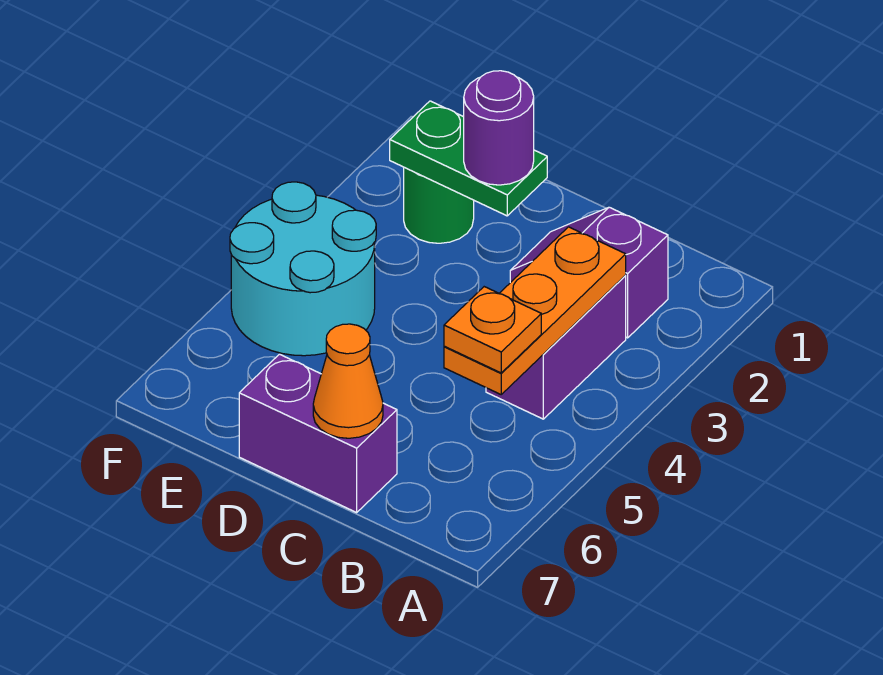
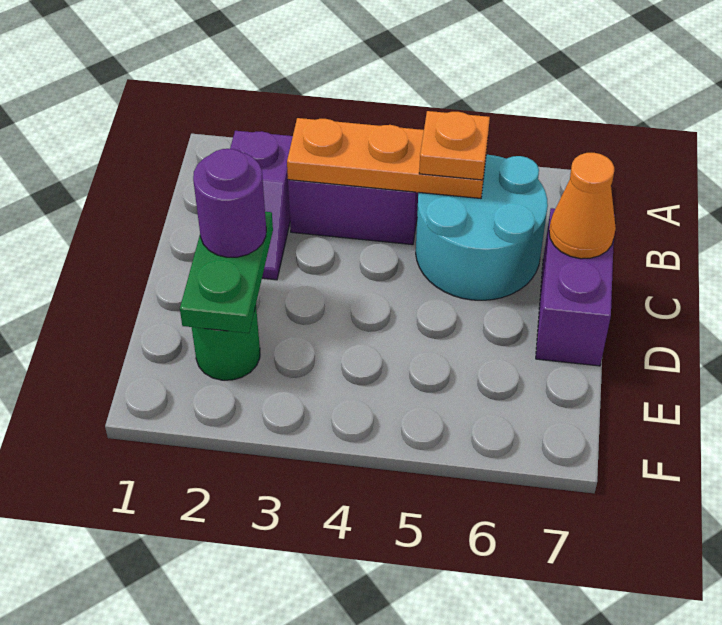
cyan round brick E4:F5 level 1 -> cyan round brick B5:C6 level 1

